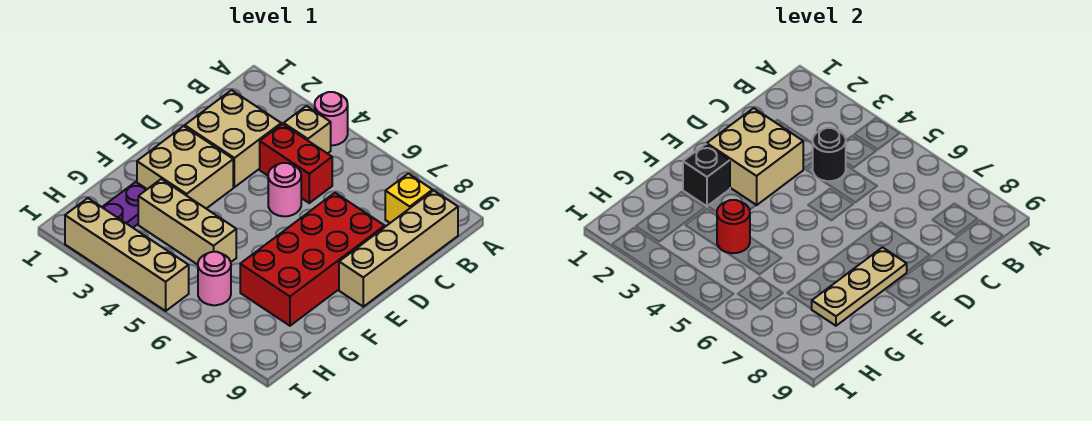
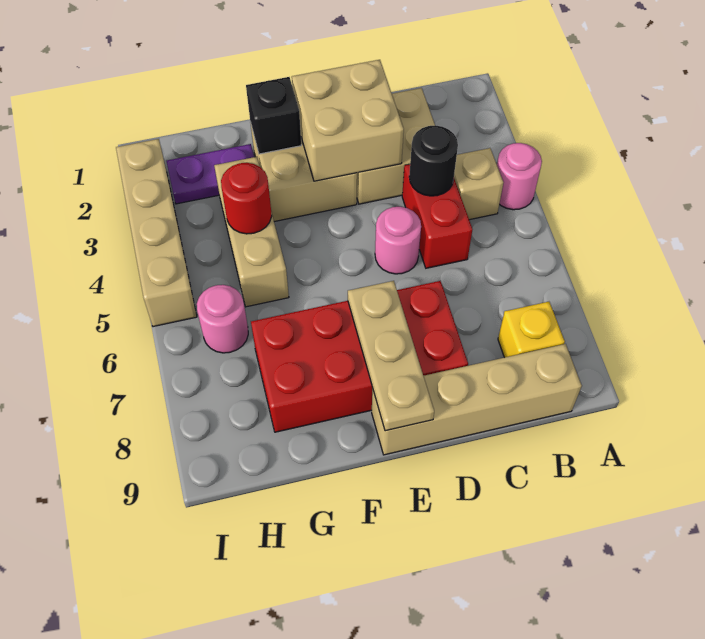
tan plate E8:G8 level 2 -> tan plate E7:E9 level 2

